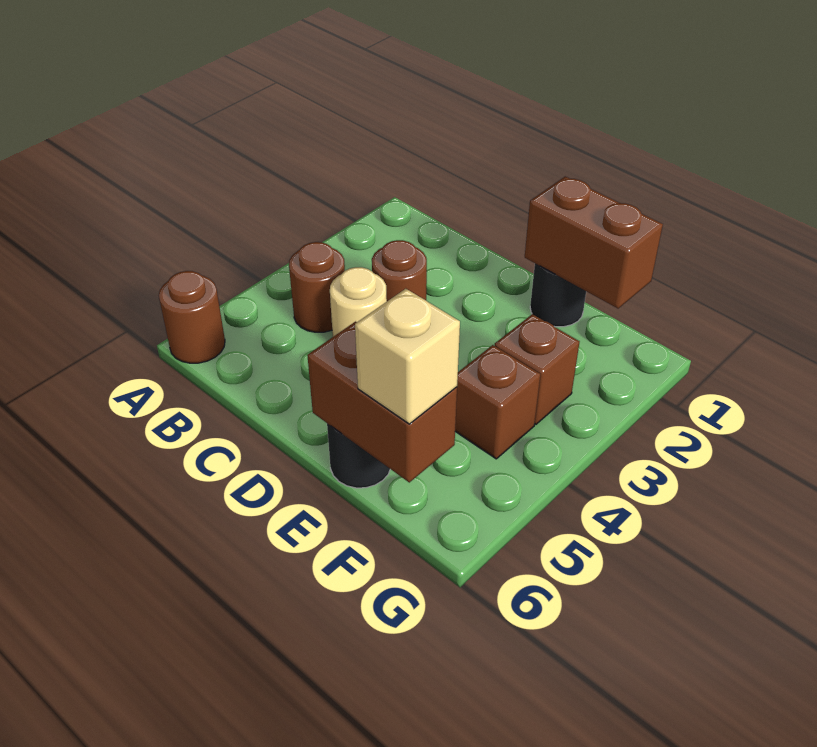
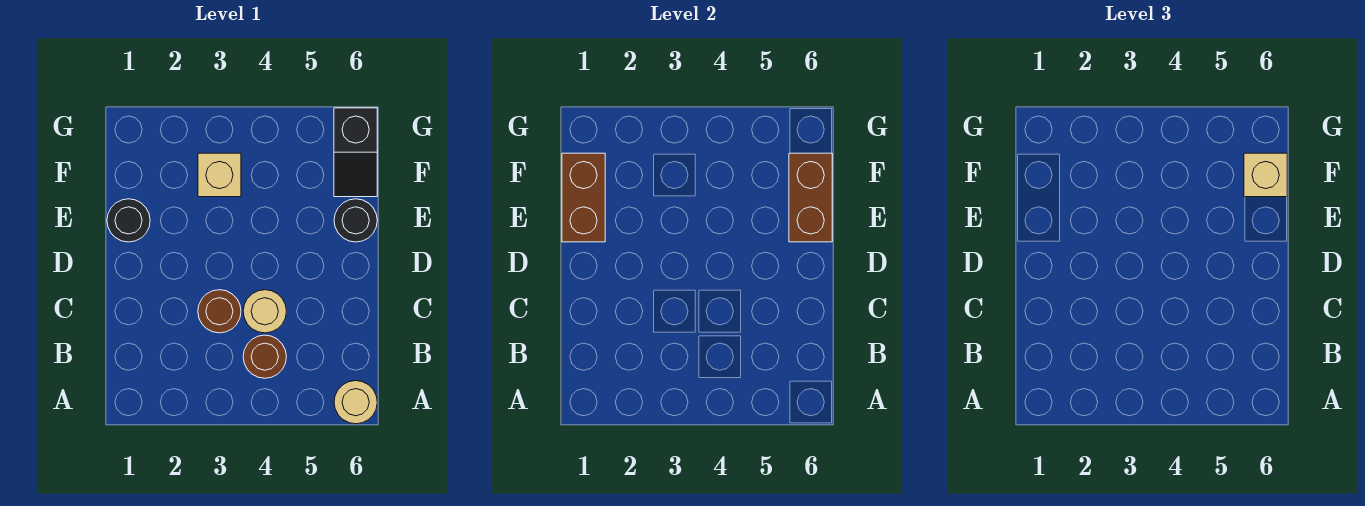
brown round brick A6 level 1 -> tan round brick A6 level 1
brown brick F3 level 1 -> tan brick F3 level 1
brown brick F4 level 1 -> none
none -> black slope F6:G6 level 1 top G

